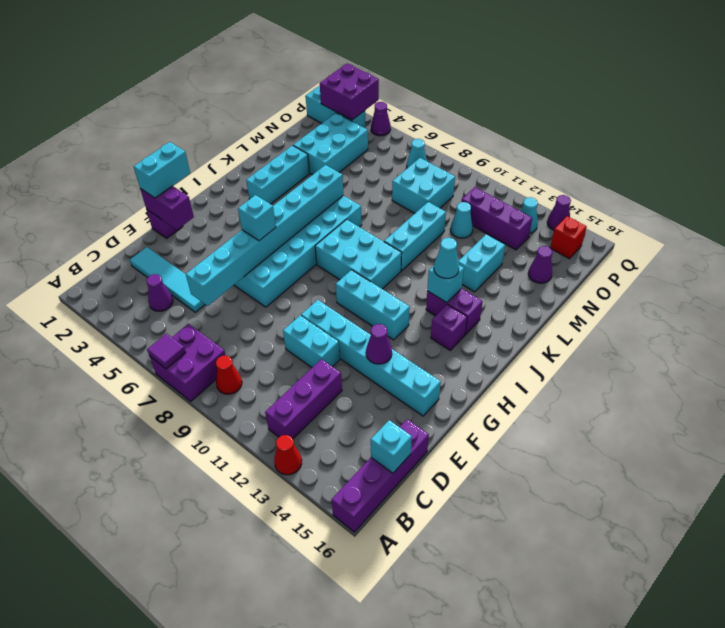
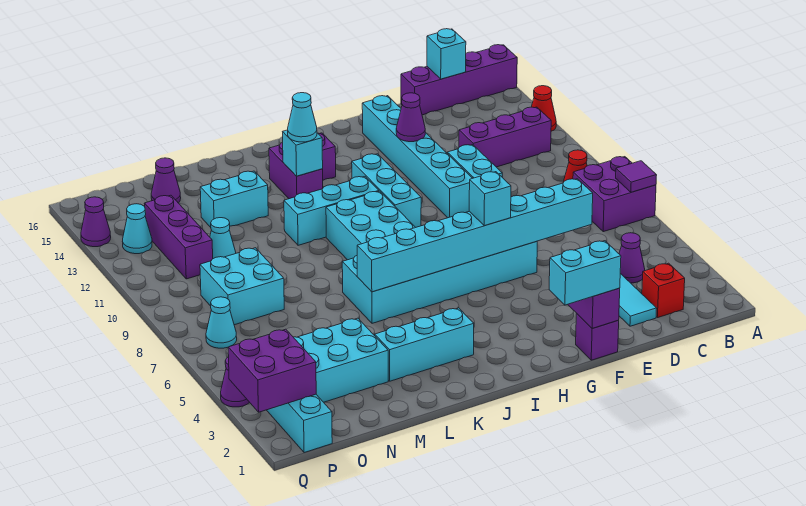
cyan brick K10:M10 level 1 -> cyan brick I11:K11 level 1
red brick P15 level 1 -> red brick C2 level 1

